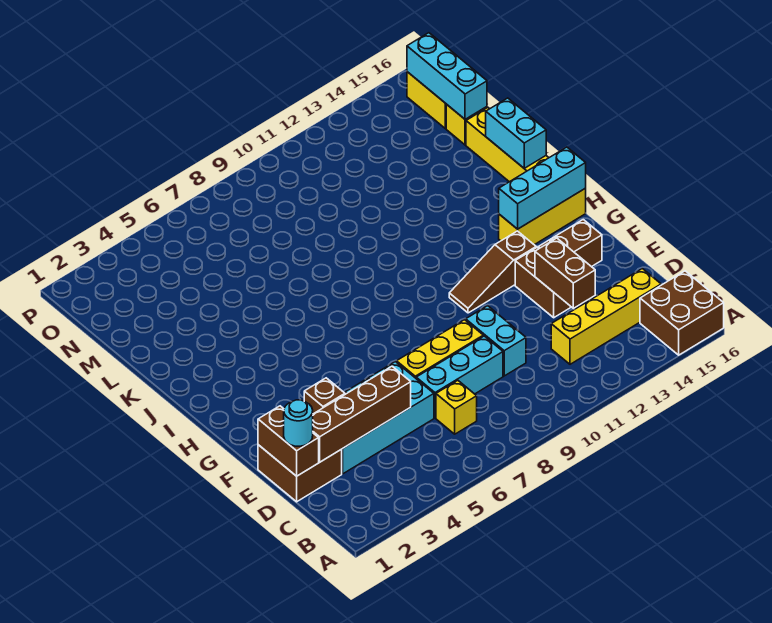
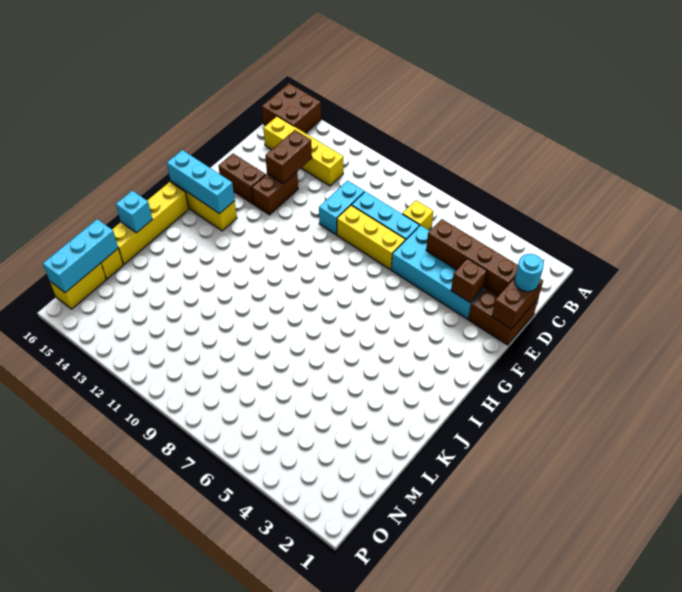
brown slope G11:G13 level 1 top 13 -> none
cyan brick J16:K16 level 2 -> cyan brick K16 level 2

